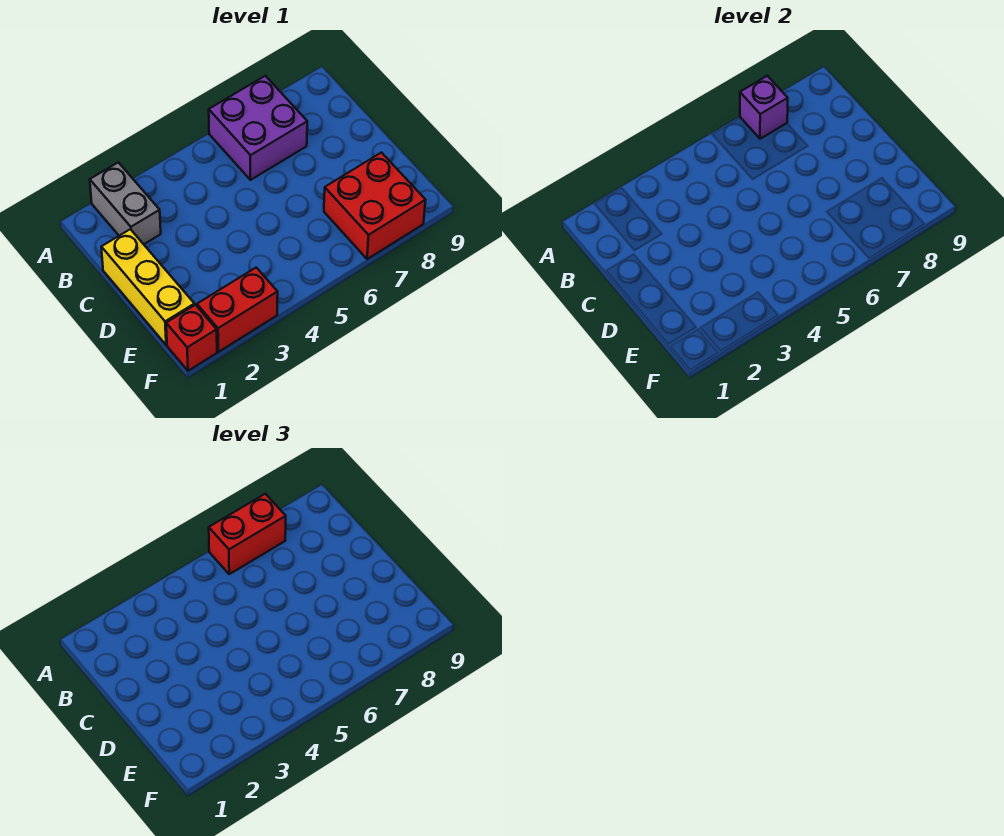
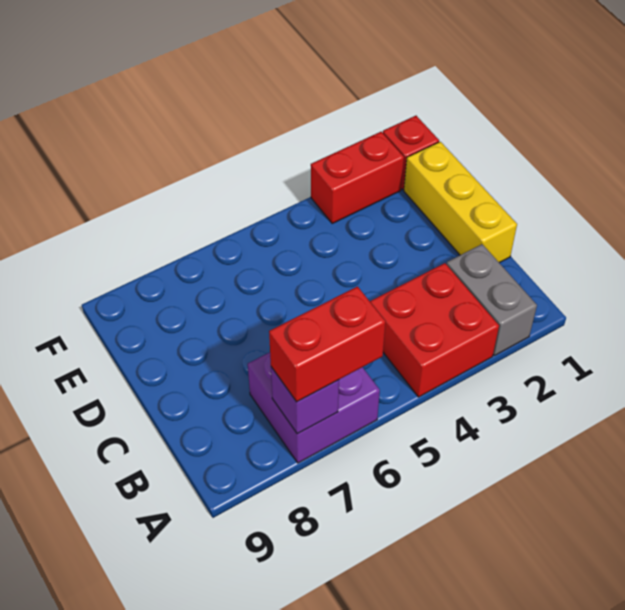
red brick E7:F8 level 1 -> red brick A3:B4 level 1

